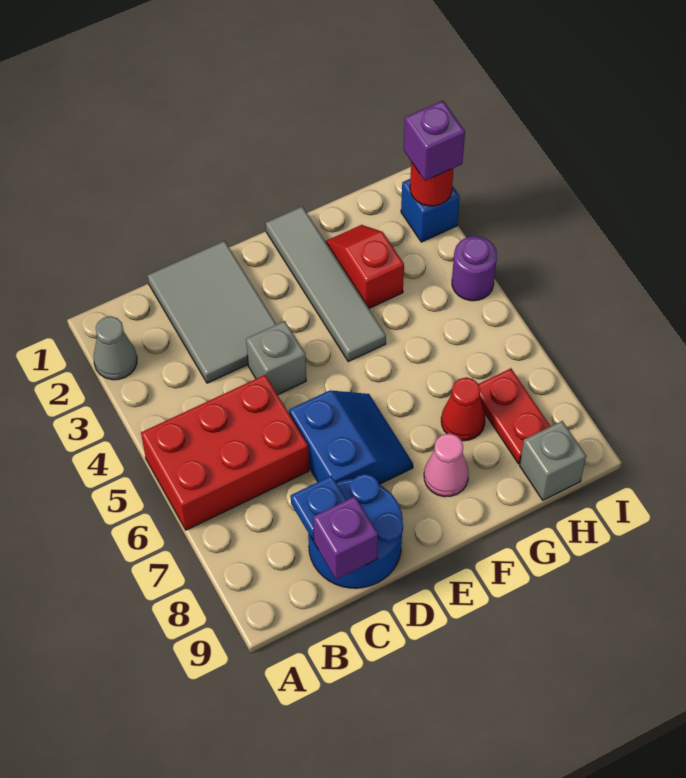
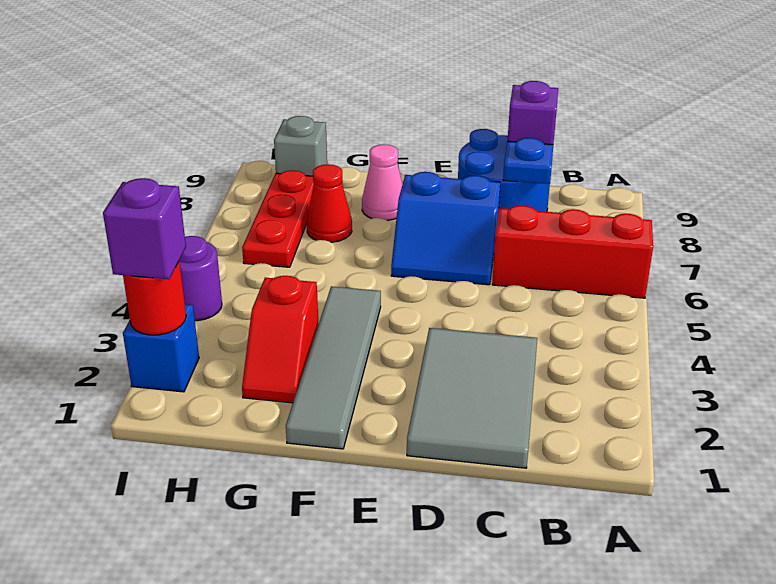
grey cone A2 level 1 -> none
red brick A5:C6 level 1 -> red brick A6:C6 level 1
grey brick D4 level 1 -> none
blue slope D6:E7 level 1 top D -> blue slope D6:E7 level 1 top 7
red plate H7:H8 level 1 -> red plate H6:H8 level 1

